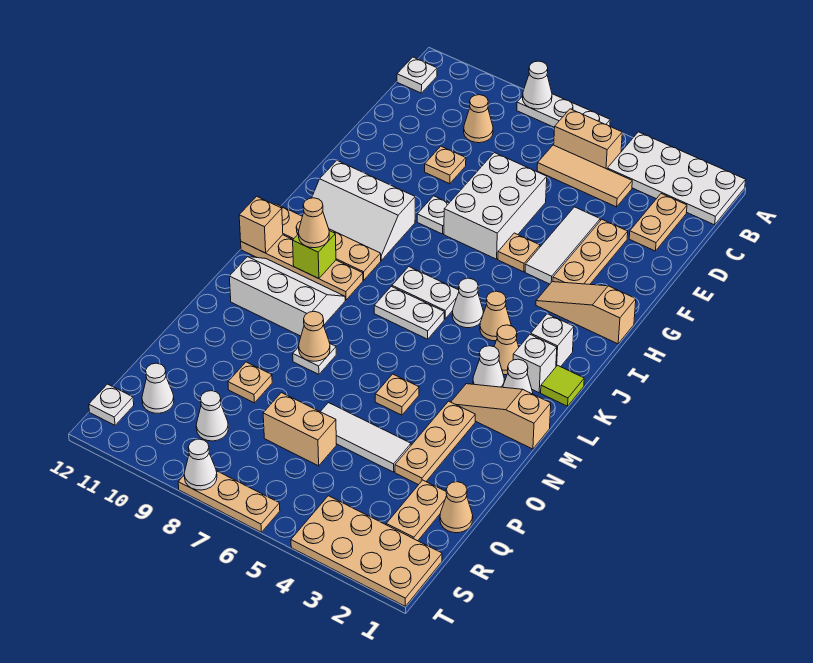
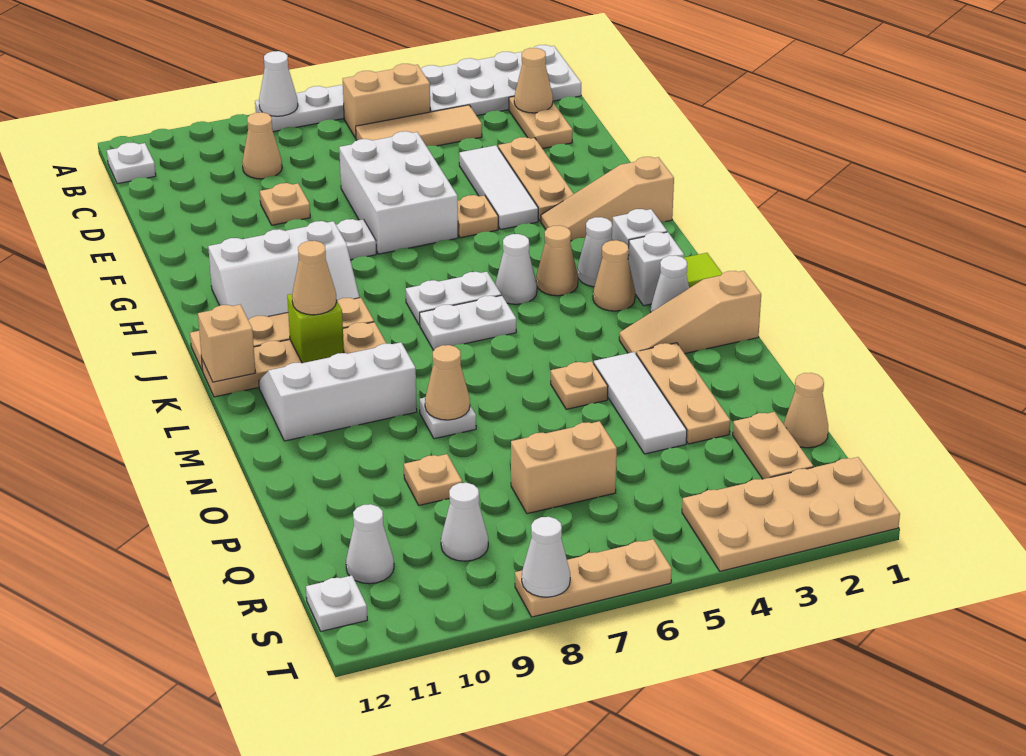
none -> tan cone C2 level 2
white cone L3 level 1 -> white cone J3 level 1
white tile P4:P6 level 1 -> white tile N4:P4 level 1

